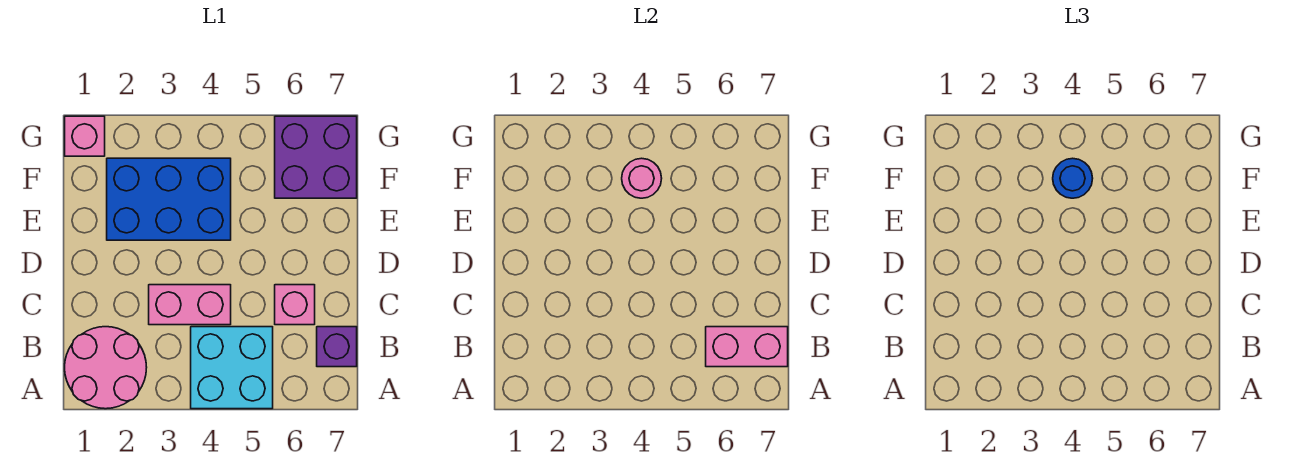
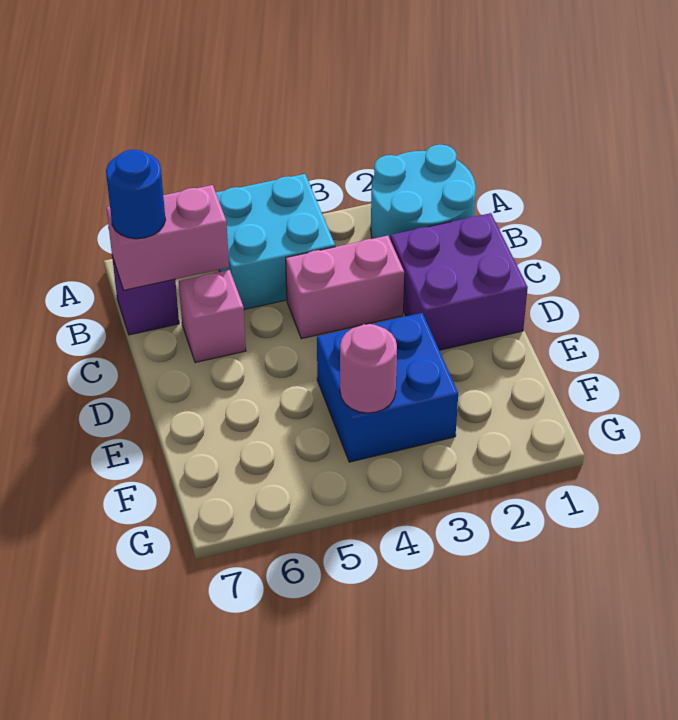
pink round brick A1:B2 level 1 -> cyan round brick A1:B2 level 1
blue brick E2:F4 level 1 -> blue brick E3:F4 level 1
blue round brick F4 level 3 -> blue round brick B7 level 3
purple brick F6:G7 level 1 -> purple brick C1:D2 level 1
pink brick G1 level 1 -> none

